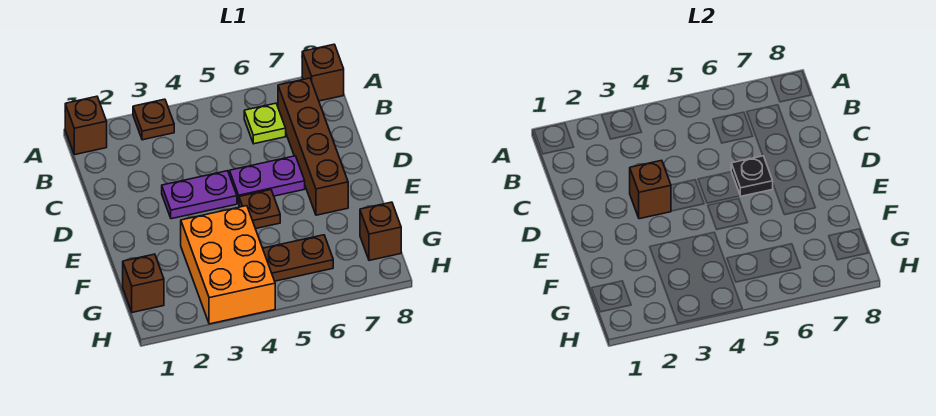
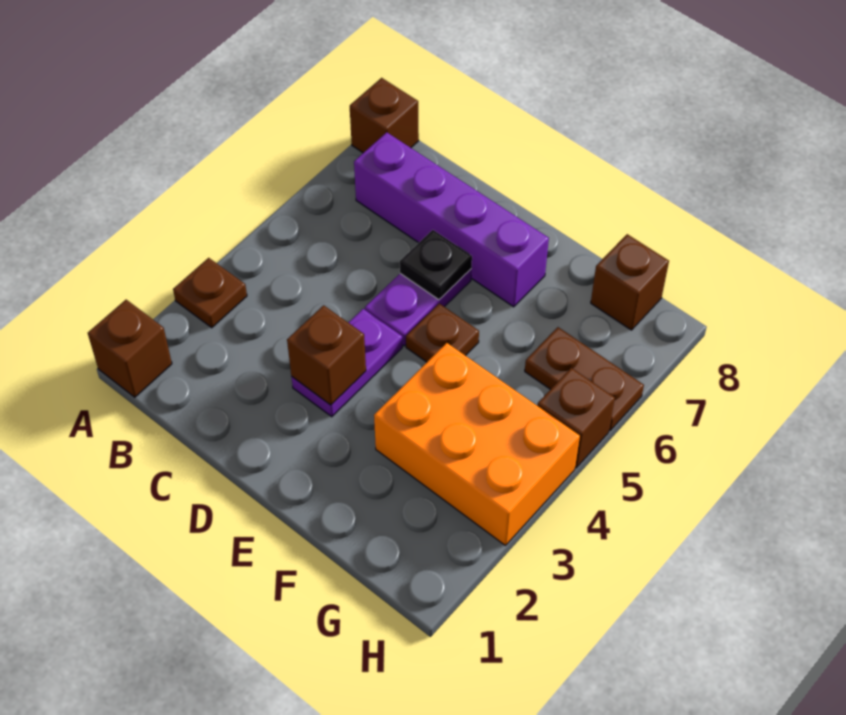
lime plate B6 level 1 -> none
brown brick B7:E7 level 1 -> purple brick B7:E7 level 1
brown brick G1 level 1 -> brown brick H5 level 1
brown plate G5:G6 level 1 -> brown plate G6:H6 level 1

